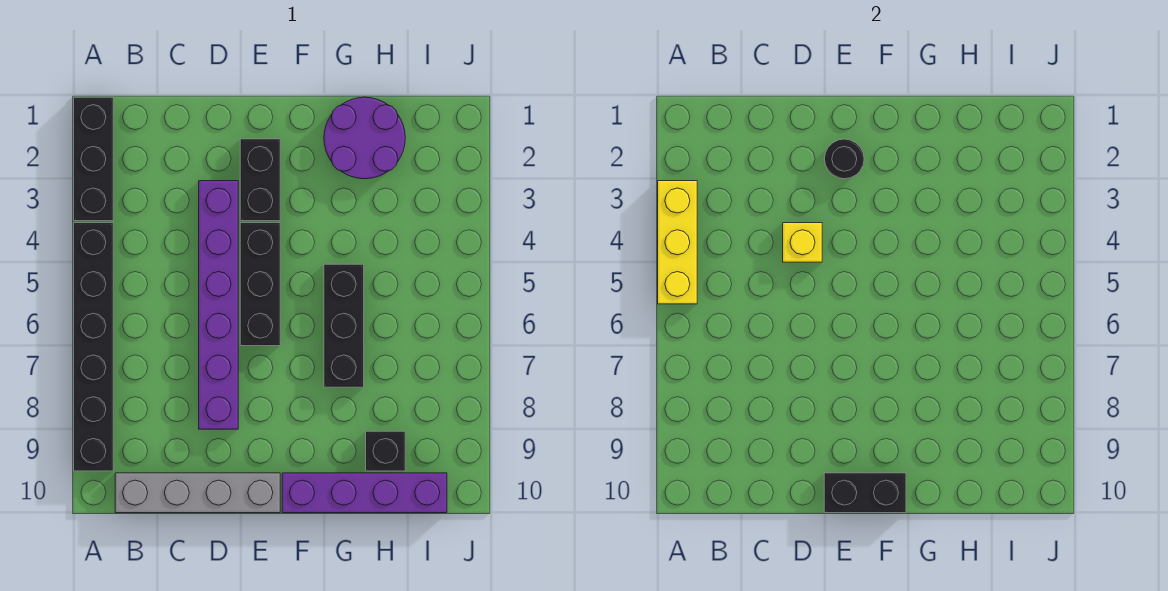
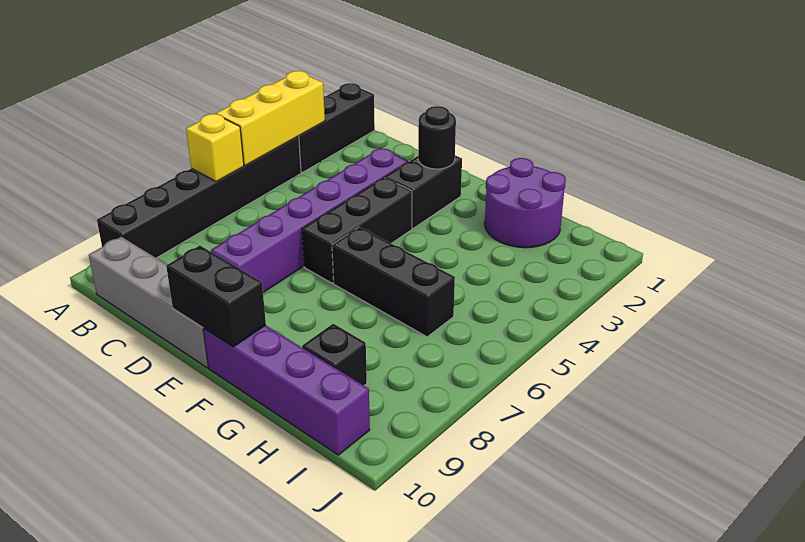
yellow brick D4 level 2 -> yellow brick A6 level 2
black brick G5:G7 level 1 -> black brick F6:H6 level 1

